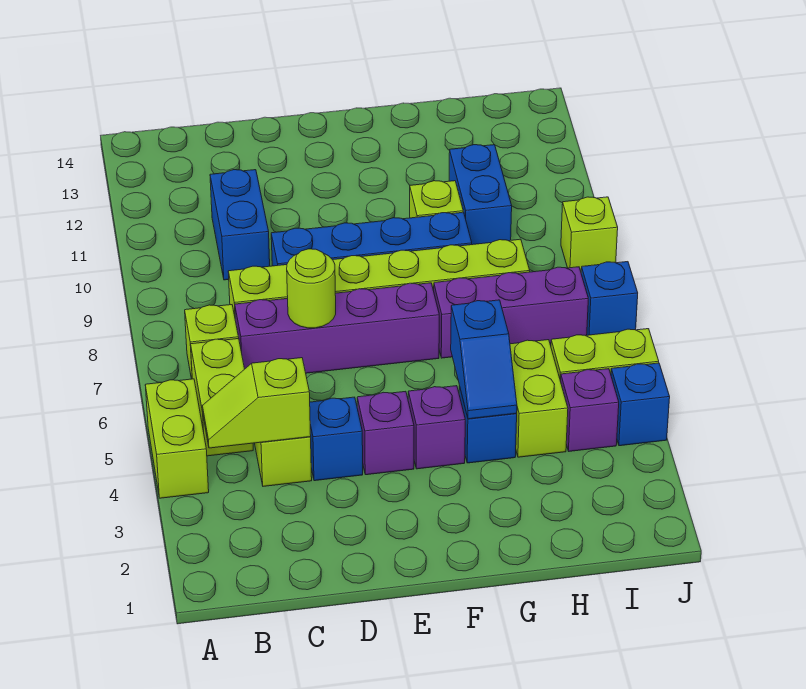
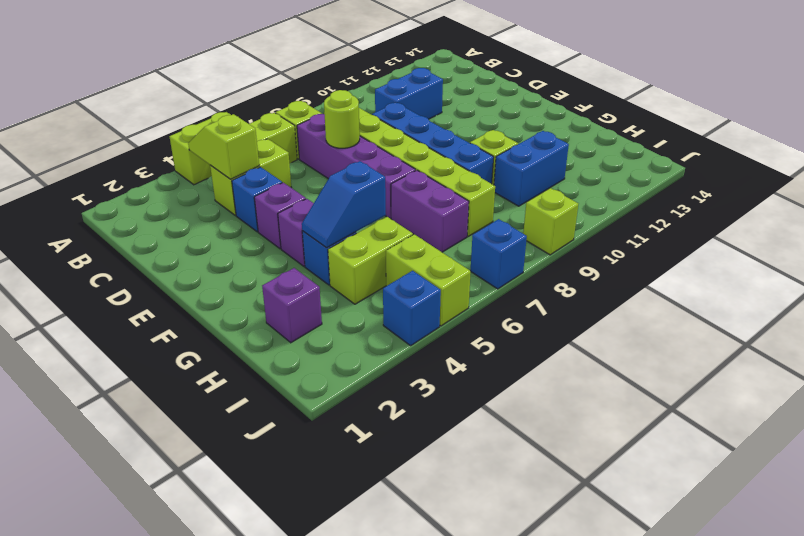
purple brick G7:I7 level 1 -> purple brick G7:H7 level 1
purple brick I4 level 1 -> purple brick H2 level 1

